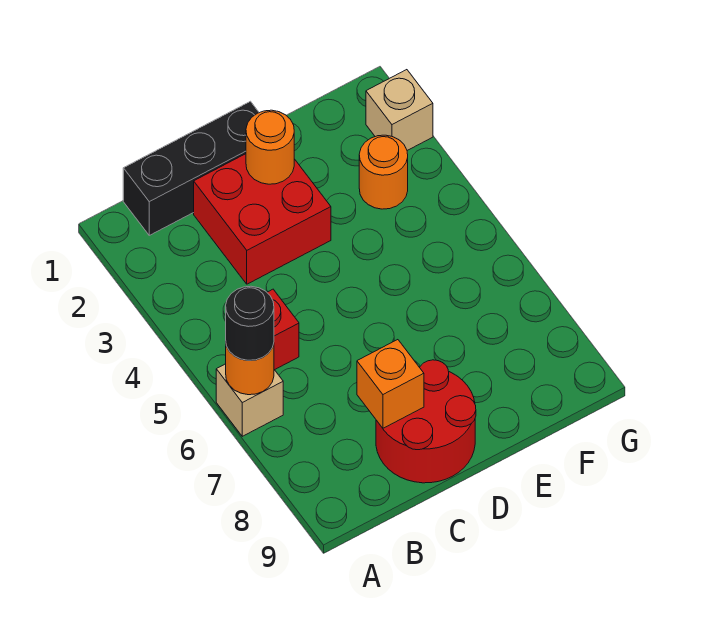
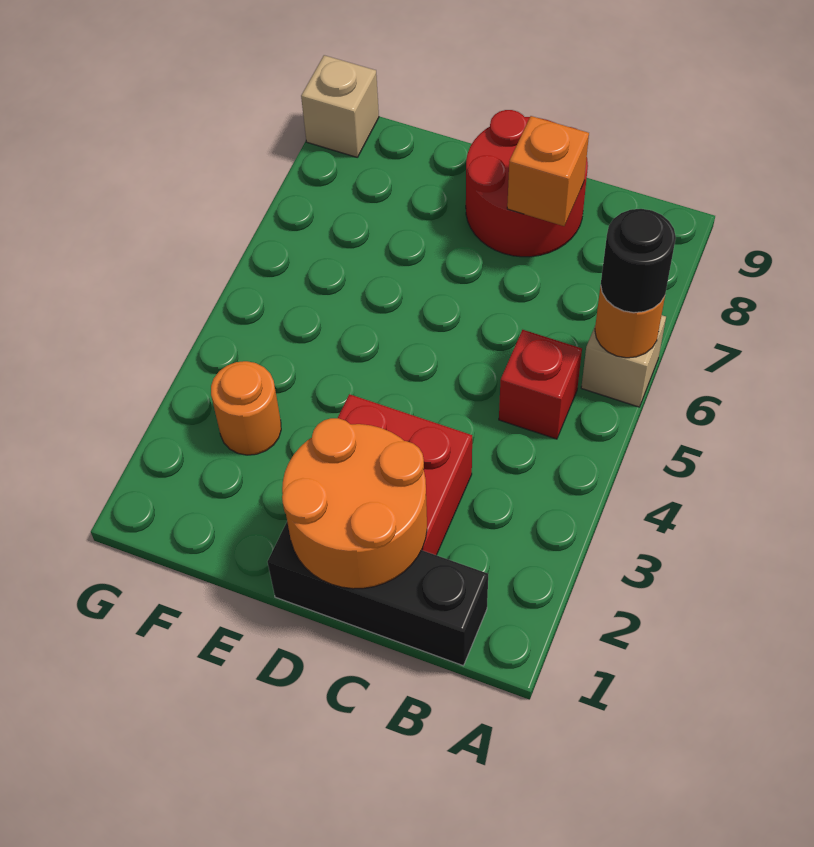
orange round brick D2 level 2 -> orange round brick C1:D2 level 2
tan brick G2 level 1 -> tan brick G9 level 1

